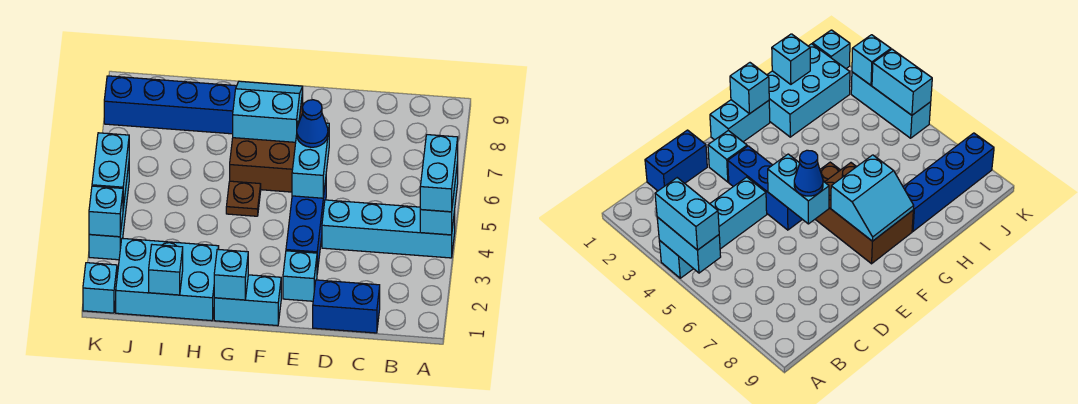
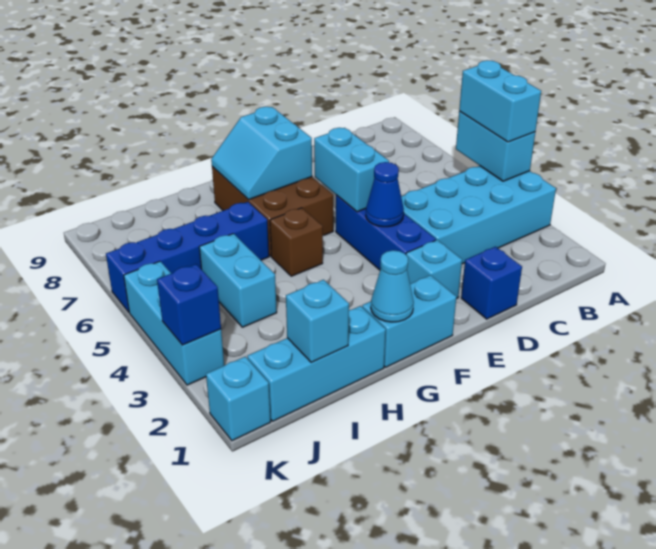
cyan brick A4:D4 level 1 -> cyan brick A3:D4 level 1
blue brick C1:D1 level 1 -> blue brick D1 level 1
blue cone E6 level 3 -> blue cone E4 level 2
cyan slope F7:G8 level 2 top 7 -> cyan slope F7:G8 level 2 top F
cyan brick G1 level 2 -> cyan cone G1 level 2
brown plate G5 level 1 -> brown brick G5 level 1
cyan brick H1:J2 level 1 -> cyan brick H1:J1 level 1
blue brick H8:K8 level 1 -> blue brick H6:K6 level 1
cyan brick K3 level 2 -> blue brick K3 level 2
cyan brick K4:K5 level 2 -> cyan brick I4:I5 level 1

